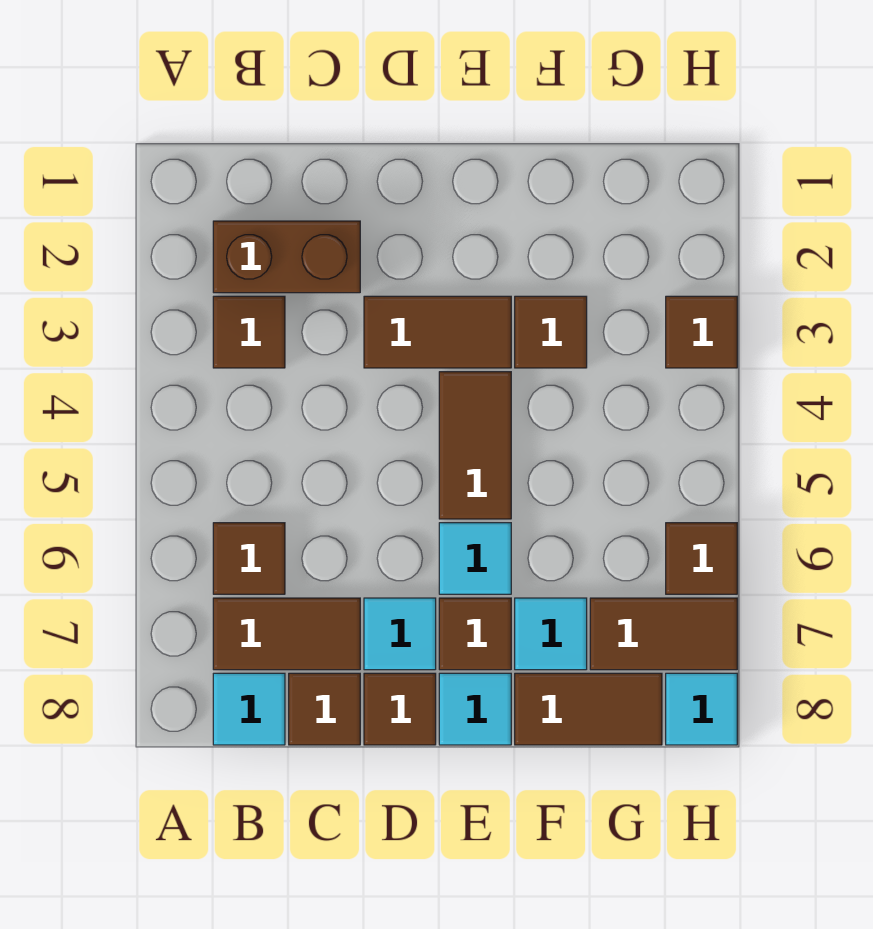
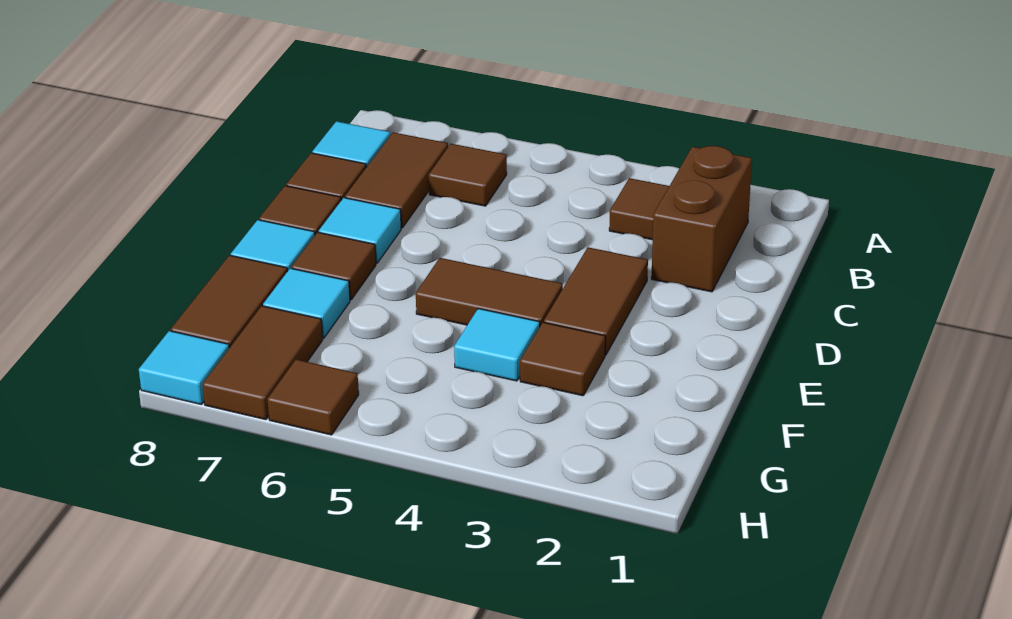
cyan tile E6 level 1 -> cyan tile F4 level 1
brown tile H3 level 1 -> none

